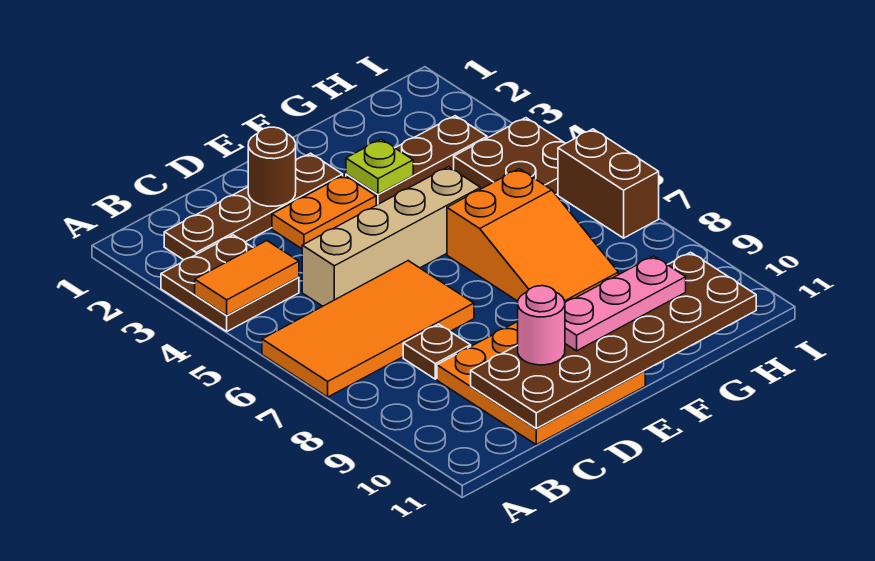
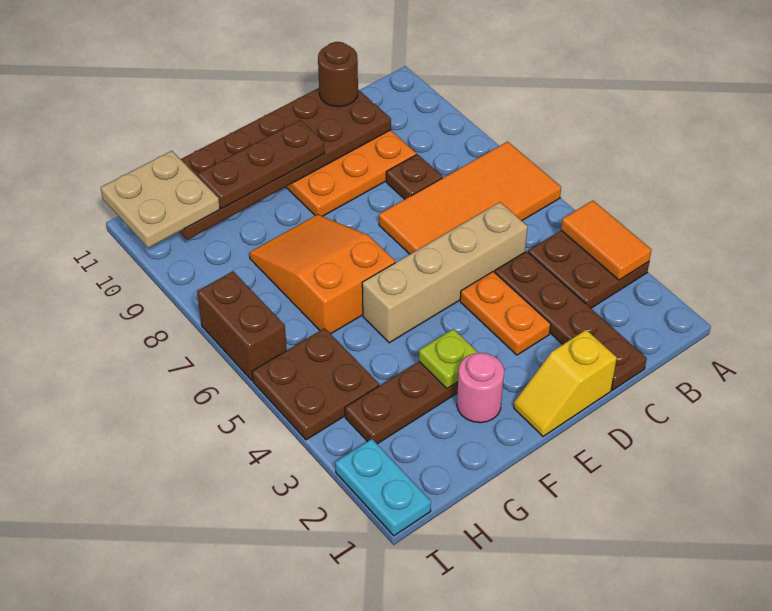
orange tile A4:B4 level 2 -> orange tile A3:A4 level 2
brown plate B2:E2 level 1 -> brown plate C1:C4 level 1
none -> yellow slope D1:E1 level 1 top D
brown round brick D2 level 2 -> brown round brick C11 level 3
orange plate D3:E3 level 1 -> orange plate D3:D4 level 1
pink round brick D10 level 3 -> pink round brick F2 level 1
pink plate E10:G10 level 3 -> brown plate E10:G10 level 3
none -> tan plate H10:I11 level 3
none -> cyan plate I1:I2 level 1

